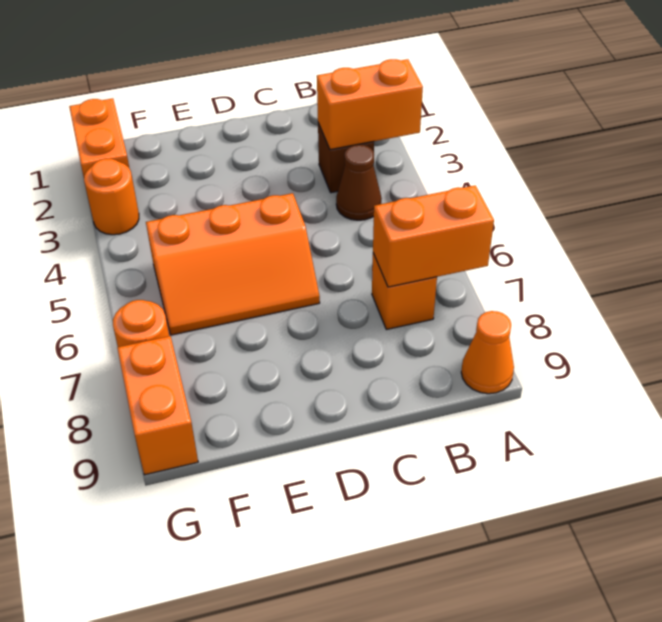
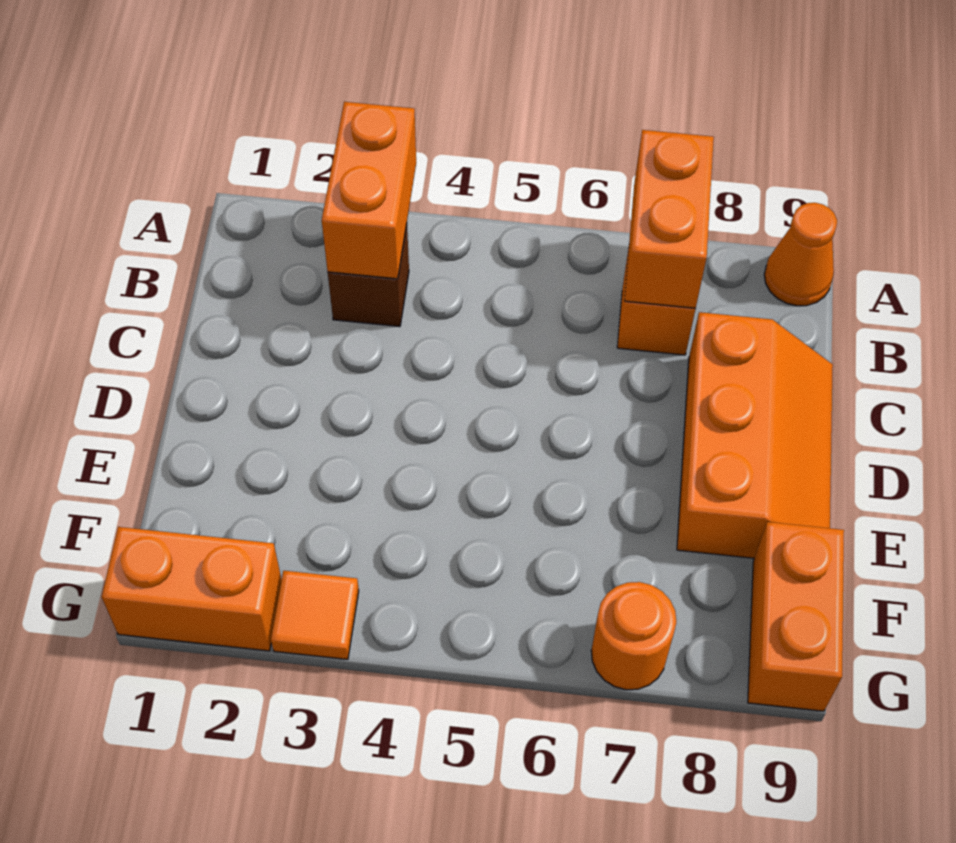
brown cone B4 level 1 -> none
orange slope D5:F6 level 1 top 5 -> orange slope C8:E9 level 1 top 8
orange round brick G3 level 1 -> orange tile G3 level 1
orange brick G8:G9 level 1 -> orange brick F9:G9 level 1

